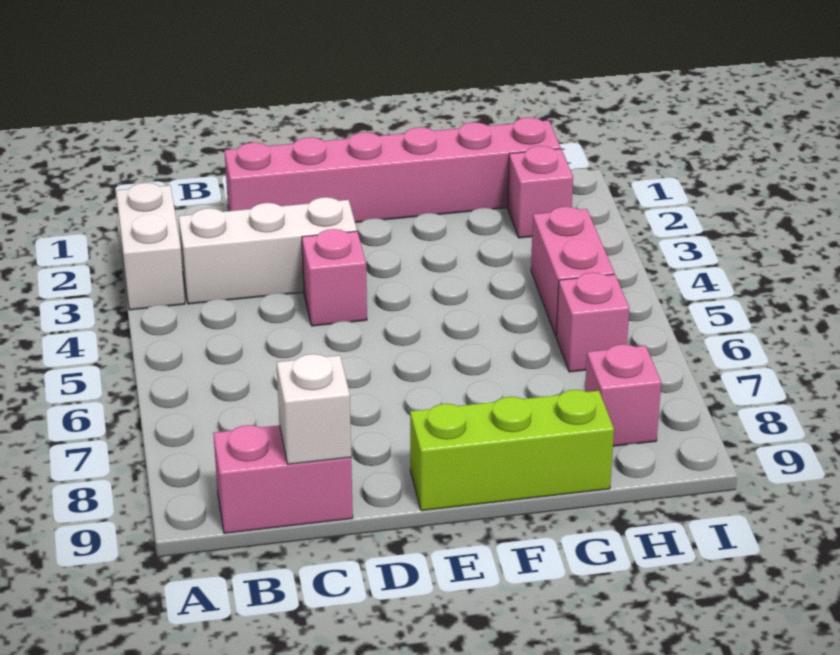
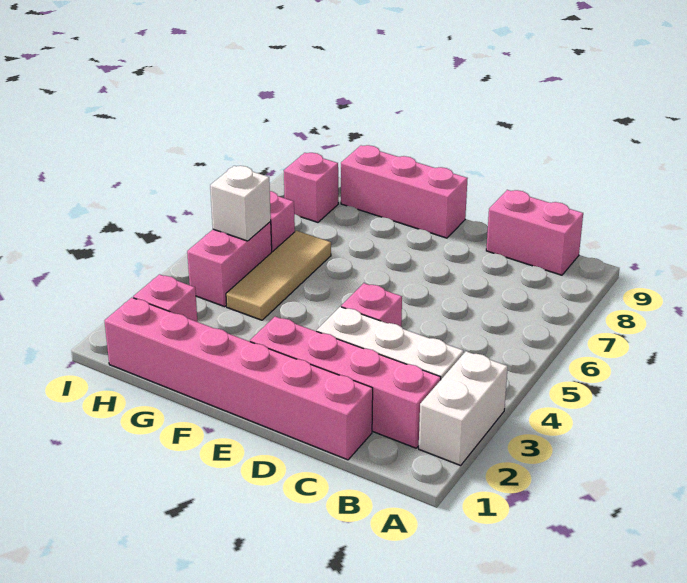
none -> pink brick B2:E2 level 1
white brick C9 level 2 -> white brick H5 level 2
lime brick E9:G9 level 1 -> pink brick E9:G9 level 1
none -> tan tile G4:G6 level 1

